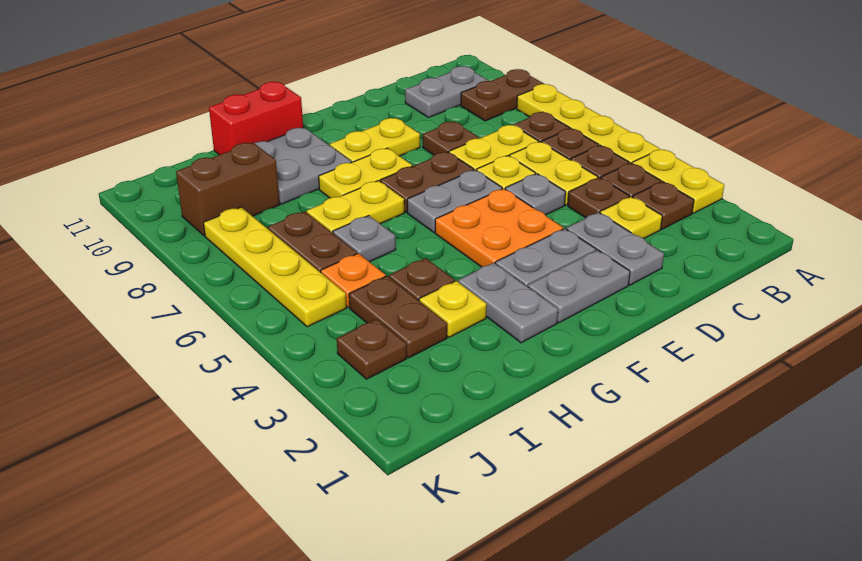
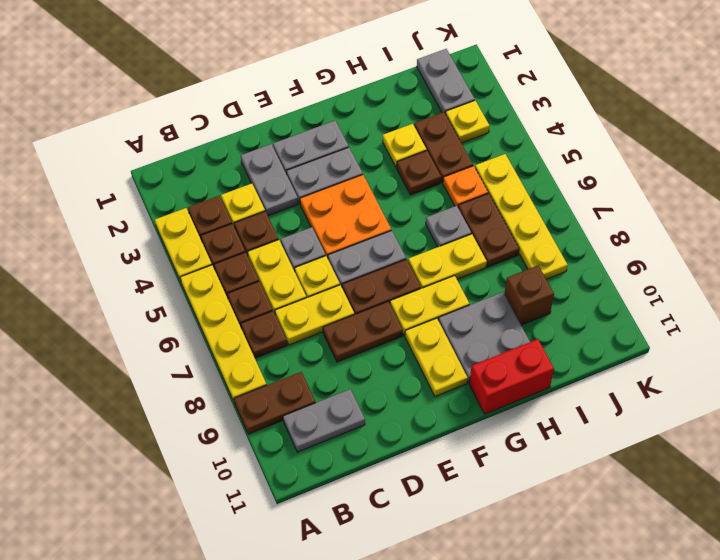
brown plate D8 level 1 -> brown plate D8:E8 level 1
yellow plate E9:F9 level 1 -> yellow plate F9:F10 level 1
grey plate G2:G3 level 1 -> grey plate J1:J2 level 1
brown brick I9:J9 level 1 -> brown brick I9 level 1
brown plate J3 level 1 -> yellow plate J3 level 1

